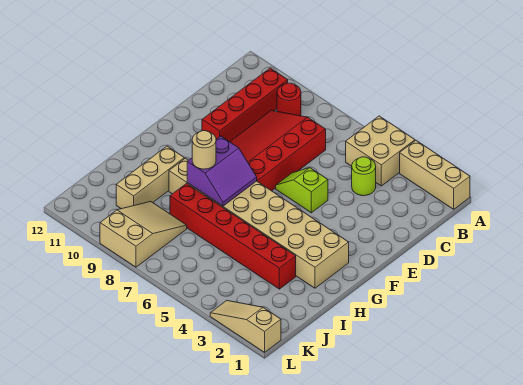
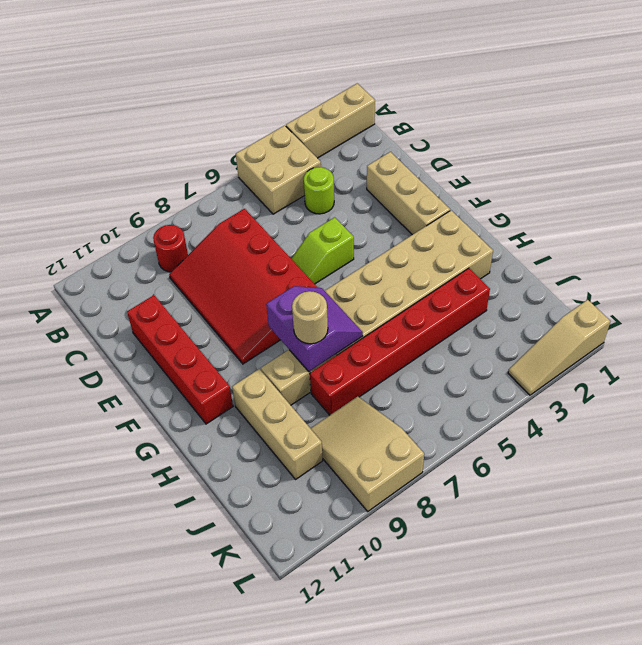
red brick B10:E10 level 1 -> red brick D11:G11 level 1
none -> tan brick D2:F2 level 1

